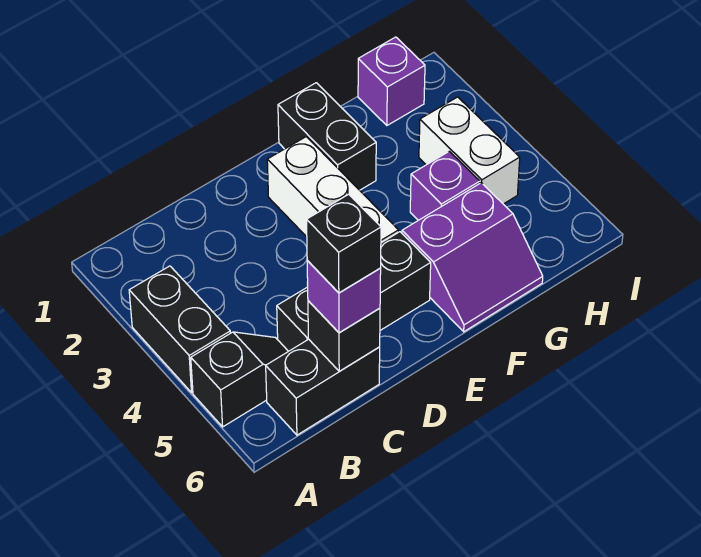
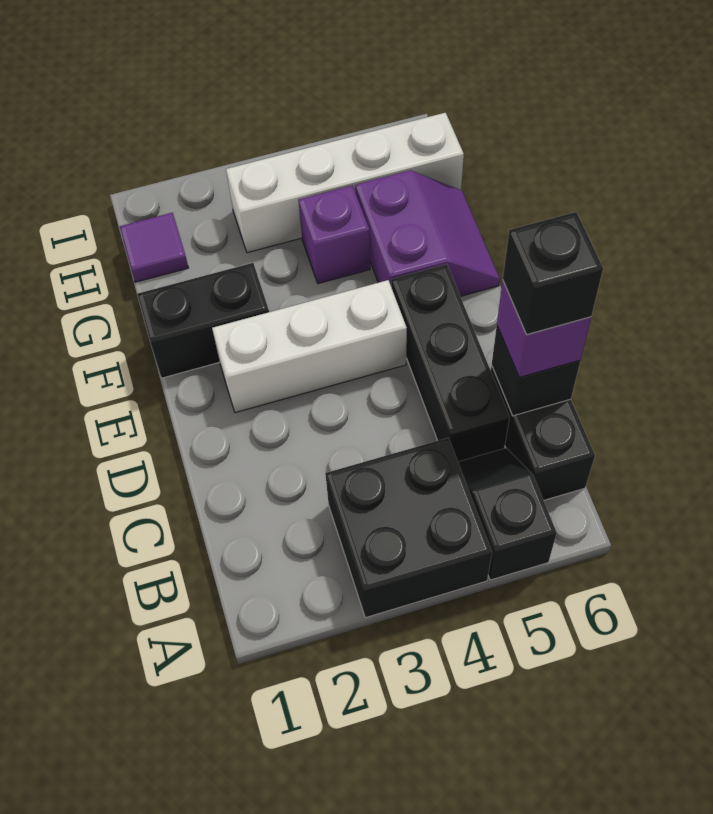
black brick A3:A4 level 1 -> black brick A3:B4 level 1
purple brick H1 level 1 -> purple tile H1 level 1
white brick H3:H4 level 1 -> white brick H3:H6 level 1

